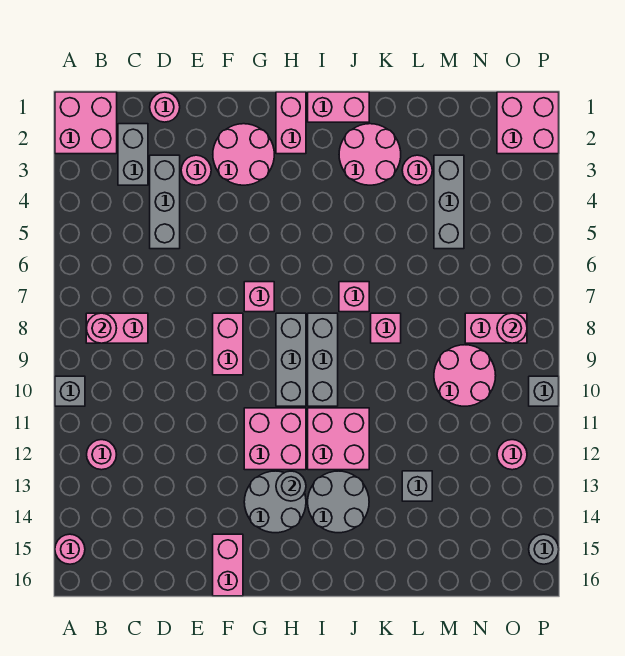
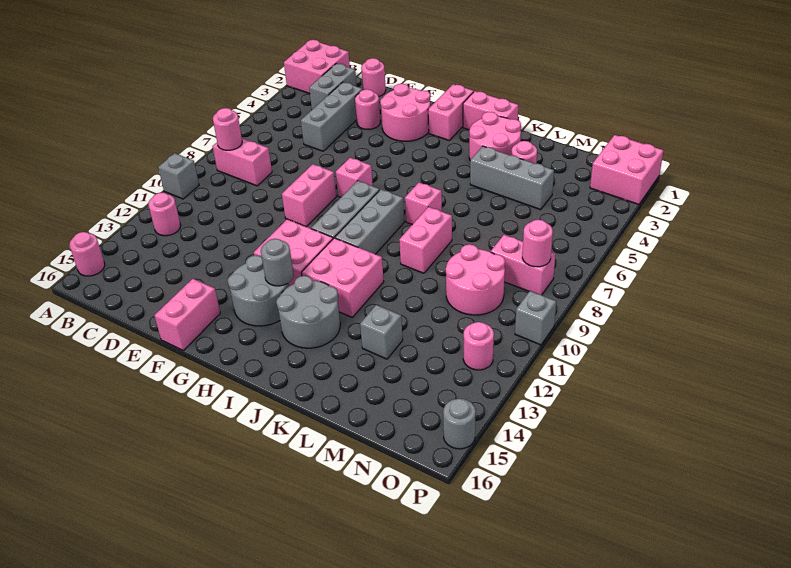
pink brick K8 level 1 -> pink brick K8:K9 level 1
grey brick M3:M5 level 1 -> grey brick K4:M4 level 1

